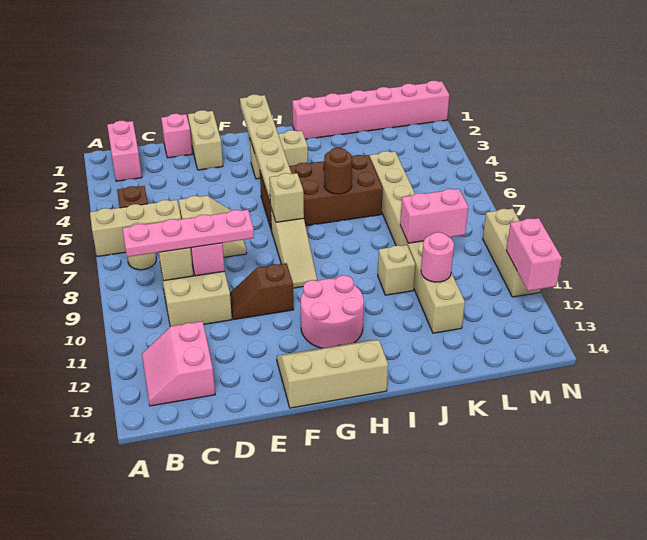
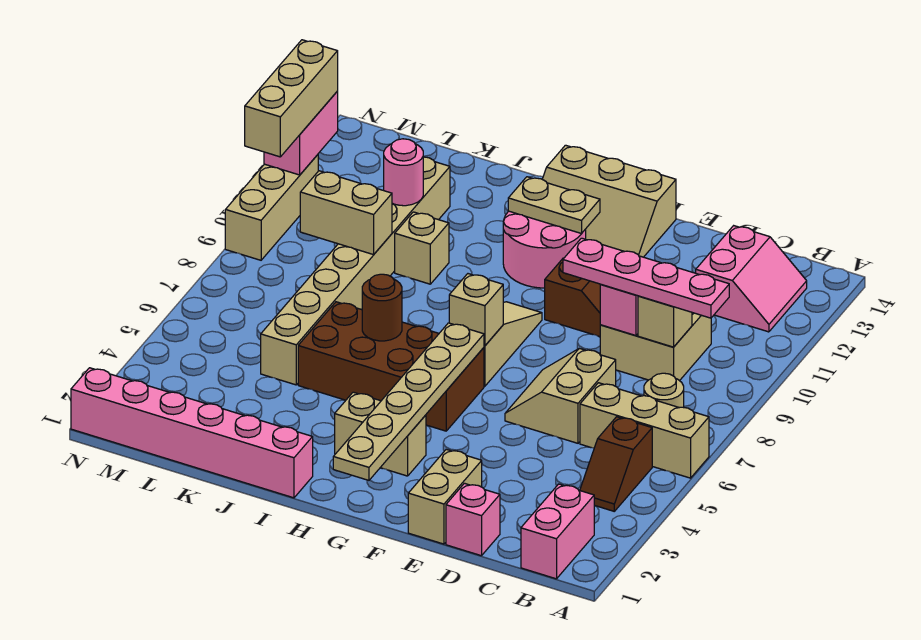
none -> tan plate G12:H12 level 2
pink brick K9:L9 level 2 -> tan brick K9:L9 level 2
none -> tan brick N10:N12 level 3

